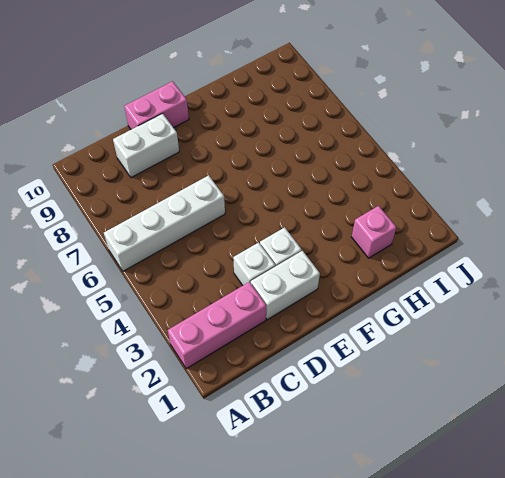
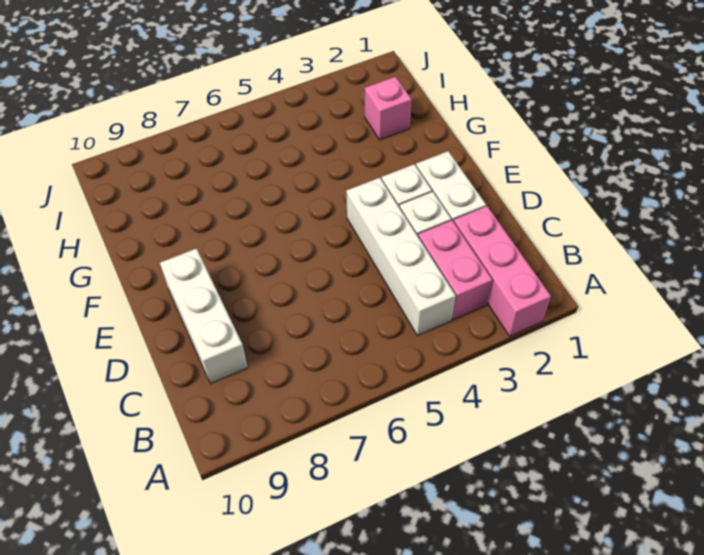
white brick A6:D6 level 1 -> white brick B4:E4 level 1
white brick C9:D9 level 1 -> white brick C9:E9 level 1
pink brick D10:E10 level 1 -> pink brick B3:C3 level 1

